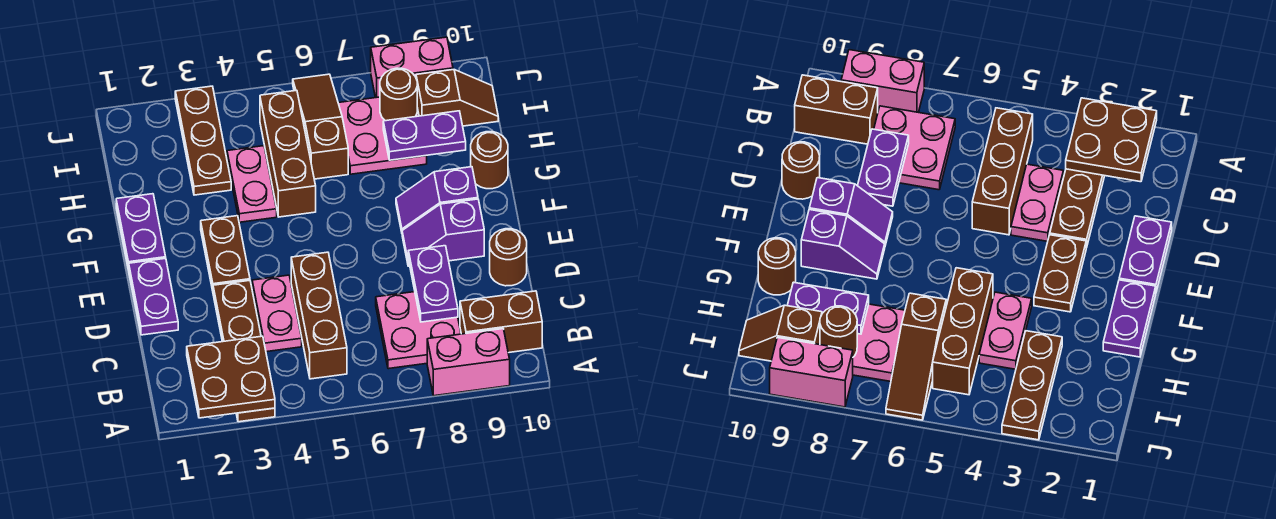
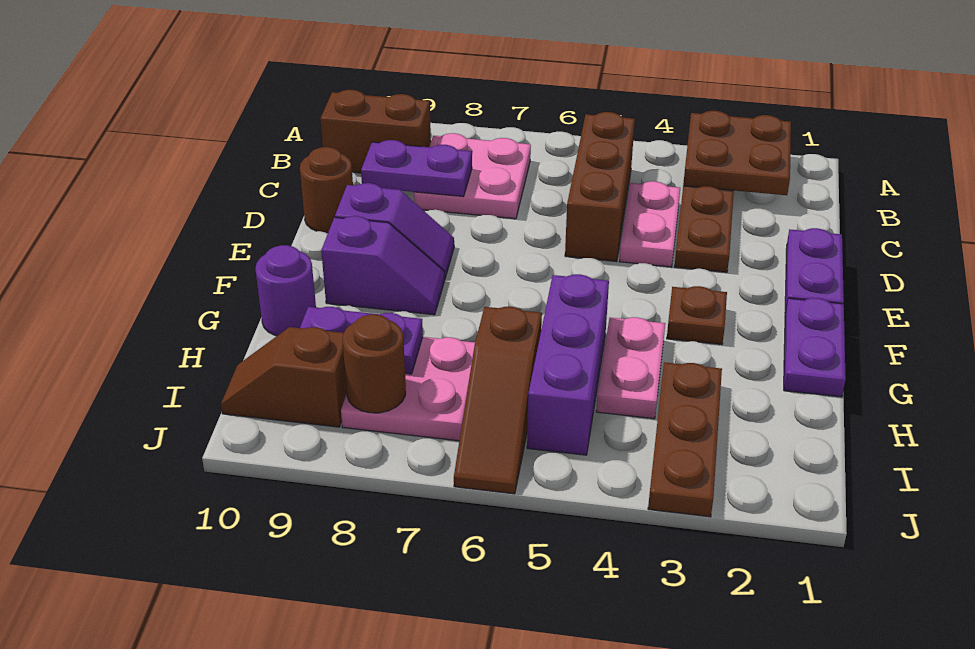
pink brick A8:A9 level 1 -> none
purple plate C8:D8 level 2 -> purple plate C8:C9 level 2
brown plate E3:F3 level 1 -> brown plate F3 level 1
brown brick G5:I5 level 1 -> purple brick G5:I5 level 1
brown round brick G10 level 1 -> purple round brick G10 level 1
pink brick J8:J9 level 1 -> none

